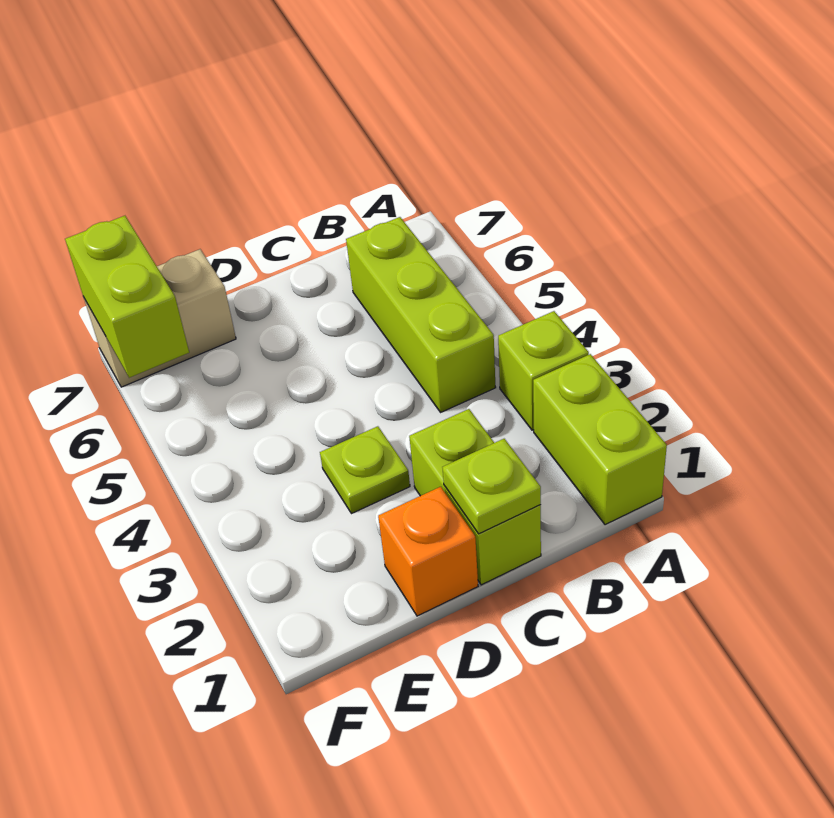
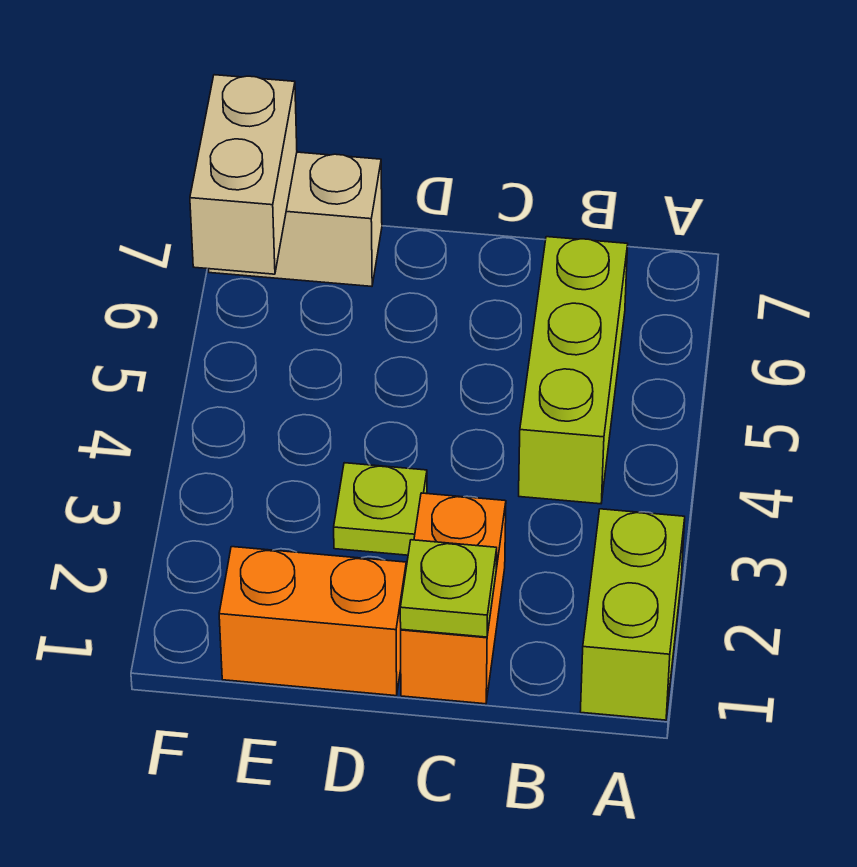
lime brick A3 level 1 -> none
lime brick C1:C2 level 1 -> orange brick C1:C2 level 1
orange brick D1 level 1 -> orange brick D1:E1 level 1
lime brick F6:F7 level 2 -> tan brick F6:F7 level 2

